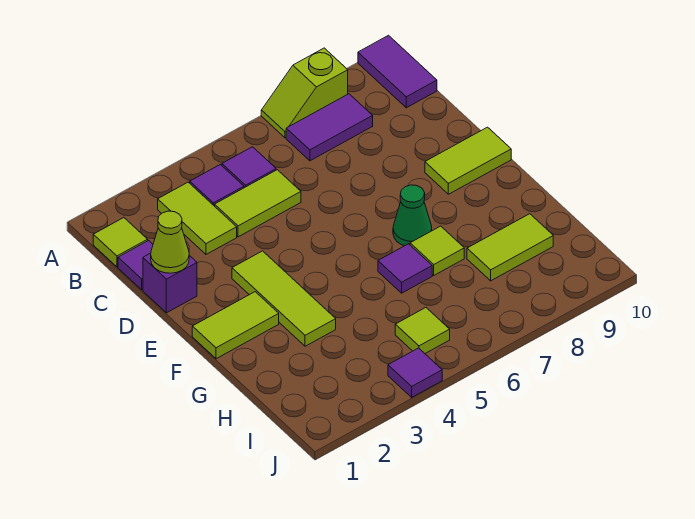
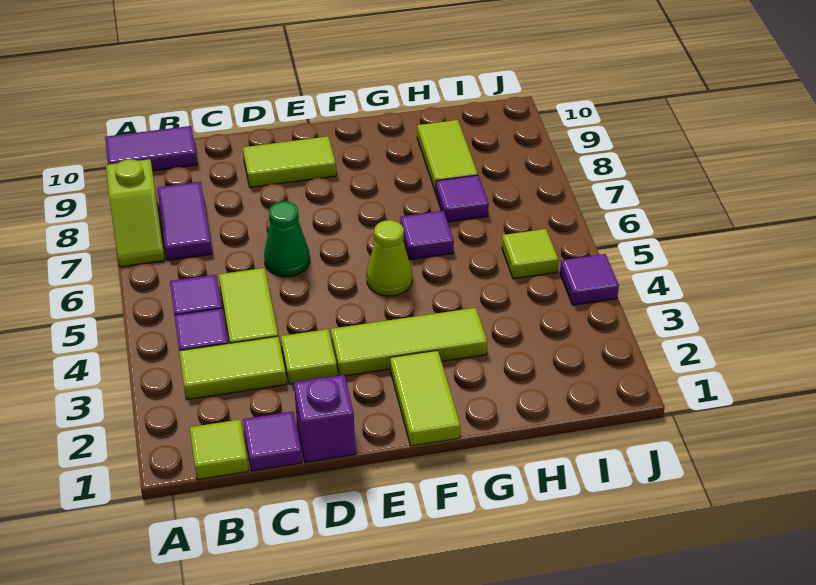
lime cone D1 level 2 -> lime cone F5 level 1
lime tile E9:E10 level 1 -> lime tile D9:E9 level 1
green cone F7 level 1 -> green cone D6 level 1
lime tile G7 level 1 -> lime tile D3 level 1
none -> purple tile H7 level 1

